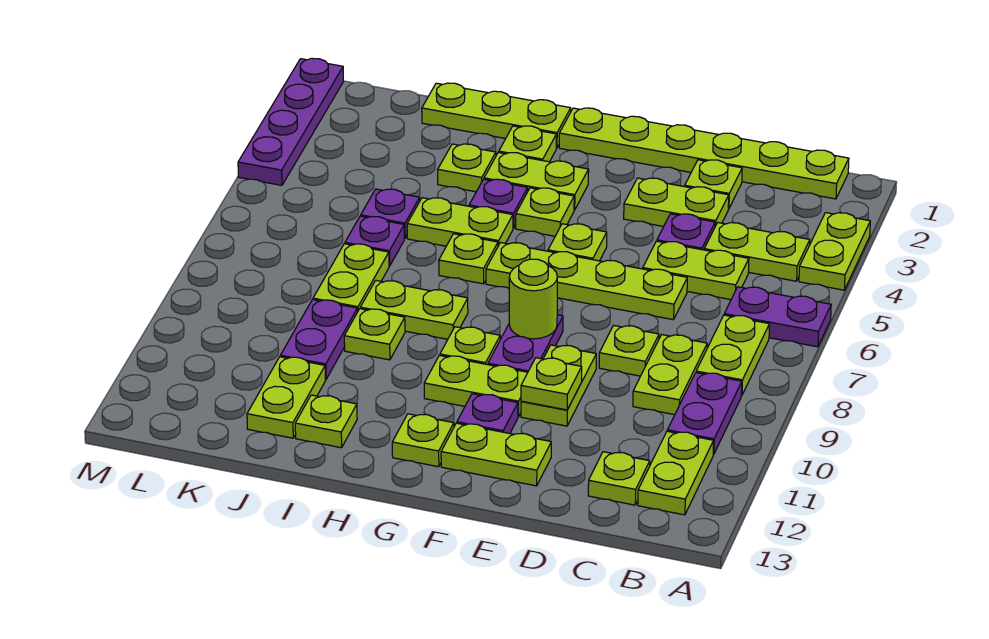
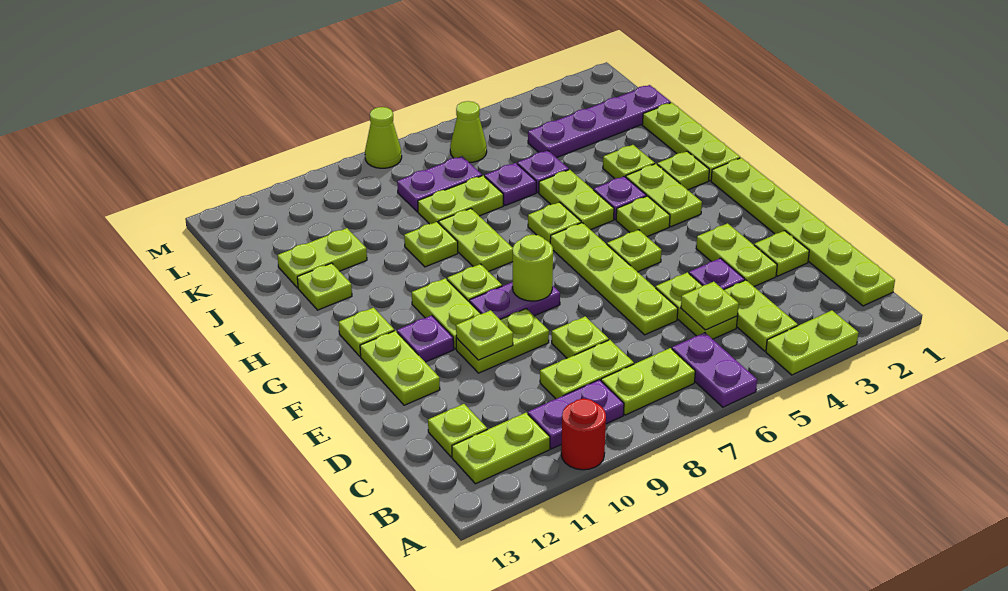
none -> red round brick A10 level 1
none -> lime plate C5 level 2
purple plate J9:J10 level 1 -> purple plate K7:K8 level 1
none -> lime cone L6 level 1
purple plate M1:M4 level 1 -> purple plate K1:K4 level 1
none -> lime cone M8 level 1

